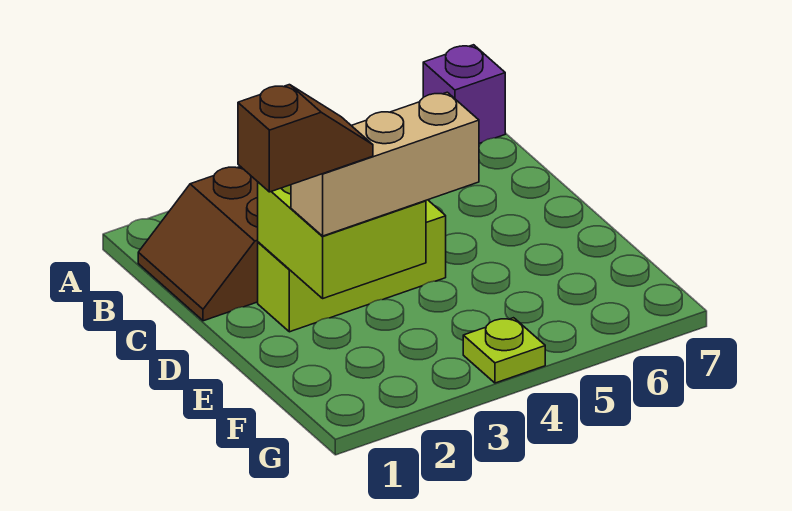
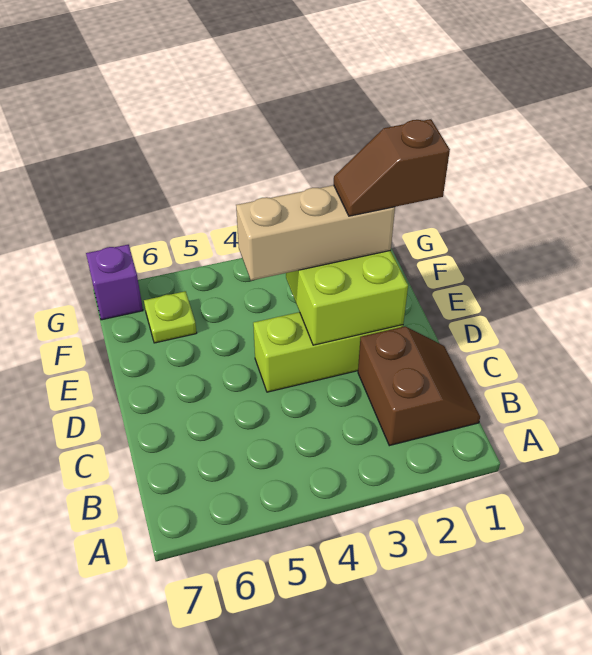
purple brick A7 level 1 -> purple brick G7 level 1
lime plate G4 level 1 -> lime plate F6 level 1

